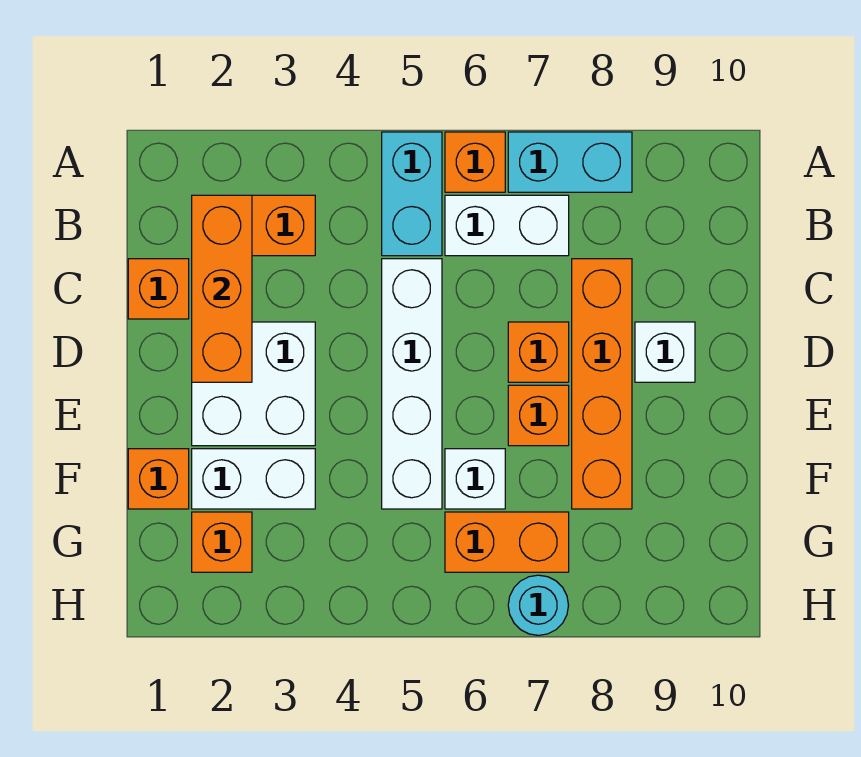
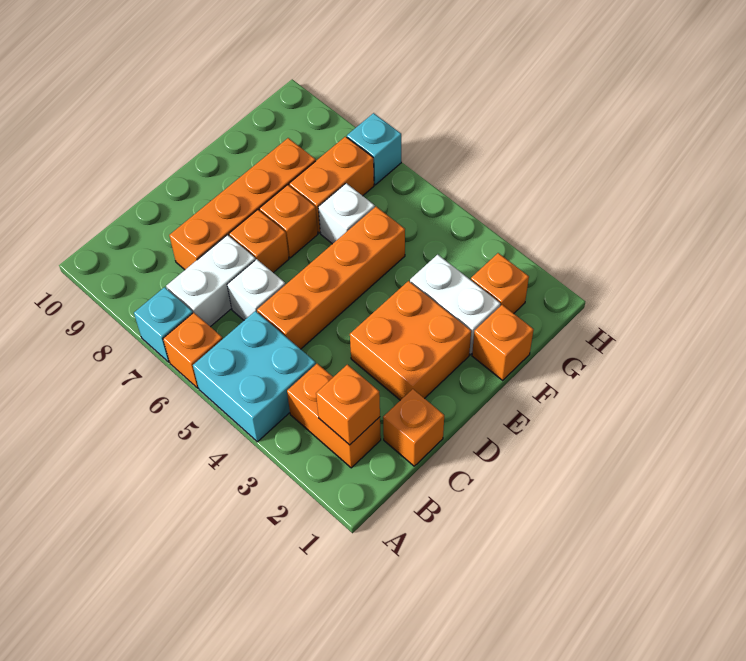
cyan brick A5:B5 level 1 -> cyan brick A4:B5 level 1
cyan brick A7:A8 level 1 -> cyan brick A7 level 1
orange brick B2:D2 level 2 -> orange brick B2 level 2
white brick B6:B7 level 1 -> white brick B7:C7 level 1
white brick C5:F5 level 1 -> orange brick C5:F5 level 1
white brick D2:E3 level 1 -> orange brick D2:E3 level 1
white brick D9 level 1 -> white brick C6 level 1
orange brick G6:G7 level 1 -> orange brick F7:G7 level 1
cyan round brick H7 level 1 -> cyan brick H7 level 1

